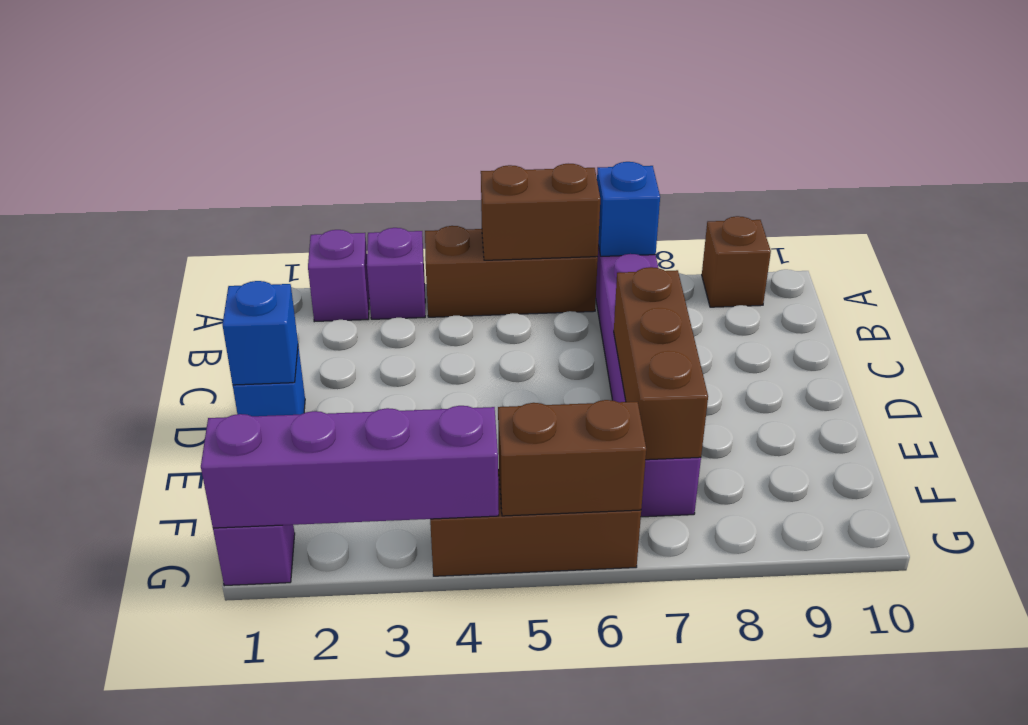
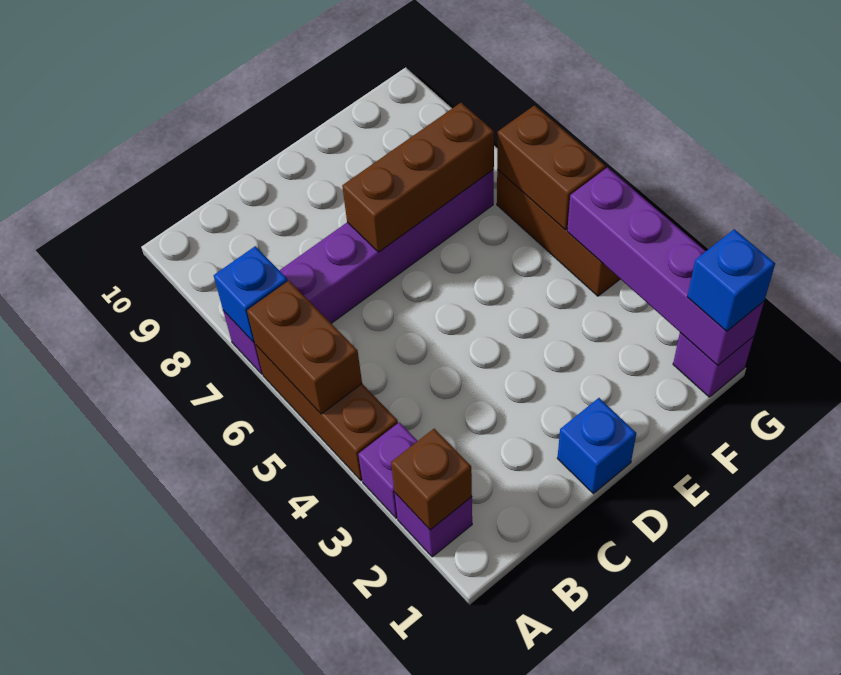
brown brick A9 level 1 -> brown brick A2 level 2
blue brick D1 level 2 -> blue brick G1 level 3

